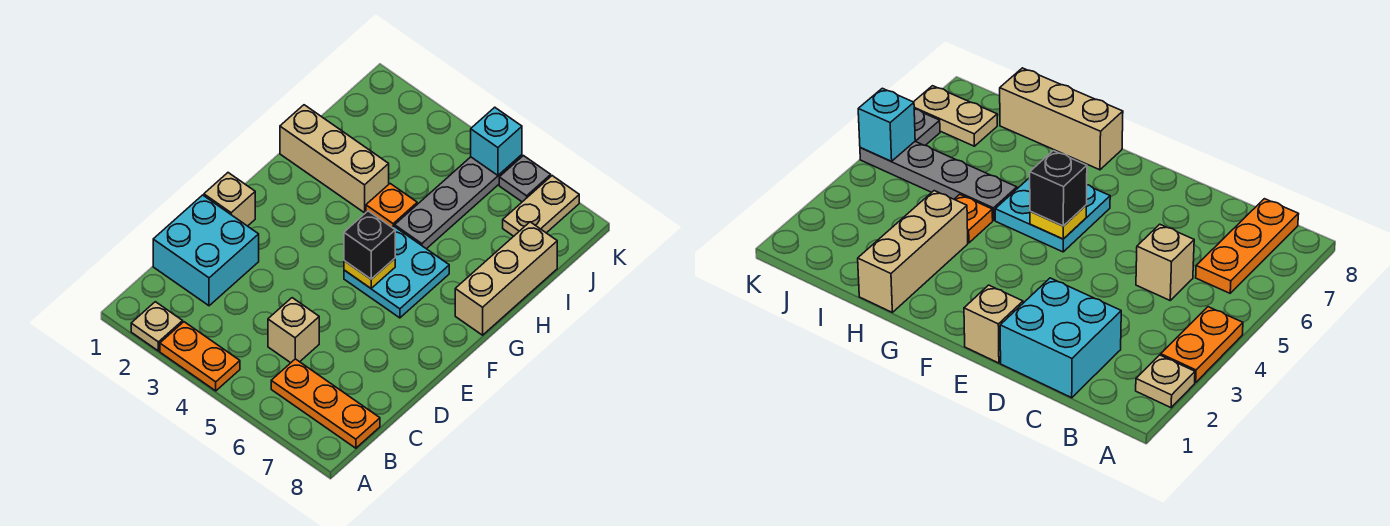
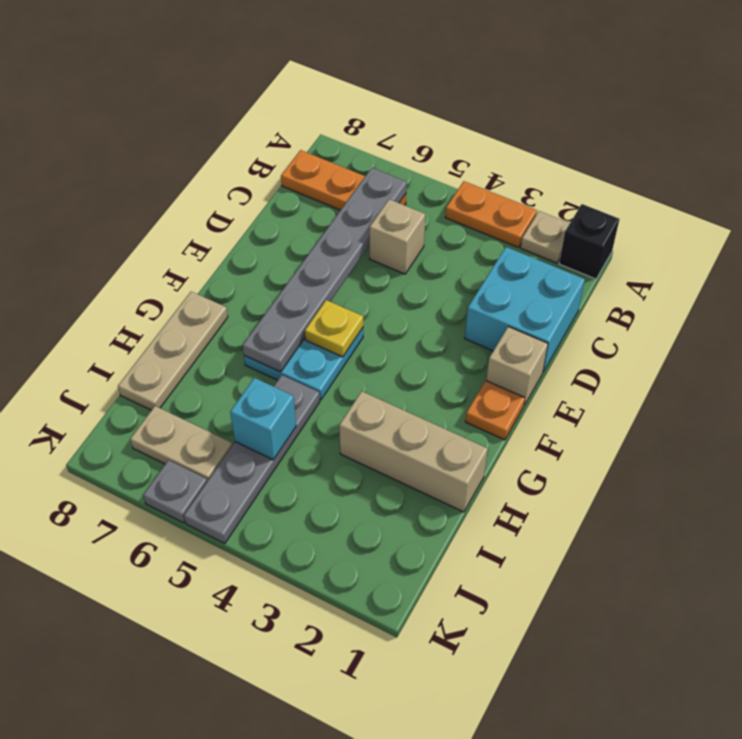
none -> grey plate B6:G6 level 2
black brick F5 level 3 -> black brick A1 level 1
tan brick G8:I8 level 1 -> tan plate G8:I8 level 1
orange plate H4 level 1 -> orange plate F1 level 1
tan plate J7:K7 level 1 -> tan plate J6:J7 level 1
cyan brick K5 level 2 -> cyan brick I5 level 2

